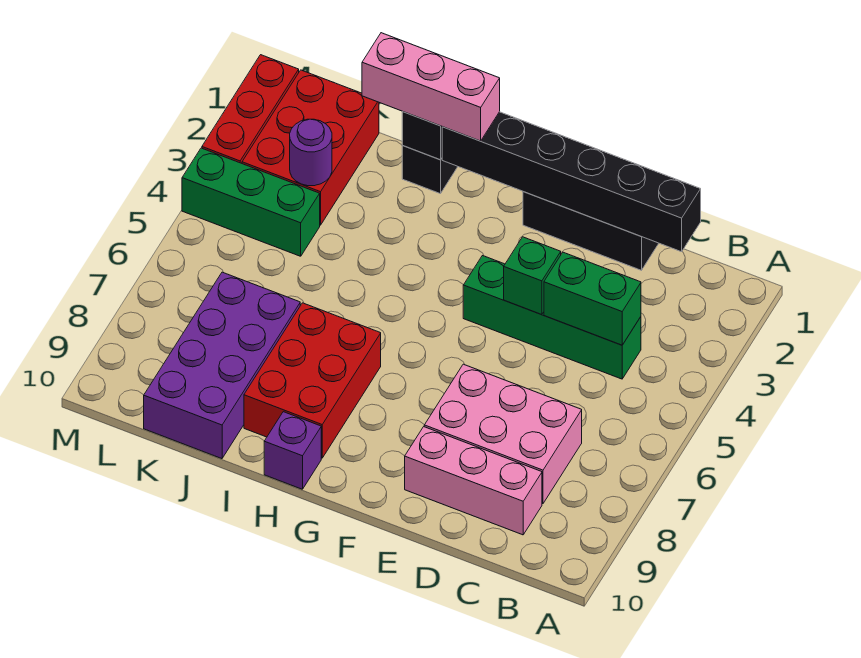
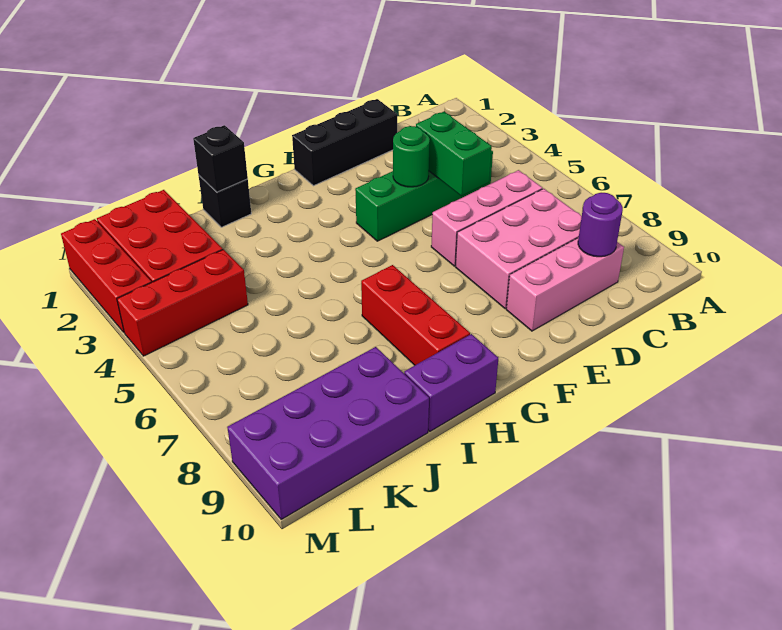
black brick C1:H1 level 2 -> none
green brick C4:D4 level 2 -> green brick D4:D5 level 2
green brick E4 level 2 -> green round brick E4 level 2
pink brick H1:J1 level 3 -> pink brick C6:E6 level 1
red brick H7:I9 level 1 -> red brick H7:H9 level 1
purple brick H10 level 1 -> purple brick H10:I10 level 1
purple brick J7:K10 level 1 -> purple brick J9:M10 level 1
purple round brick K3 level 2 -> purple round brick C9 level 2
green brick K4:M4 level 1 -> red brick K4:M4 level 1

